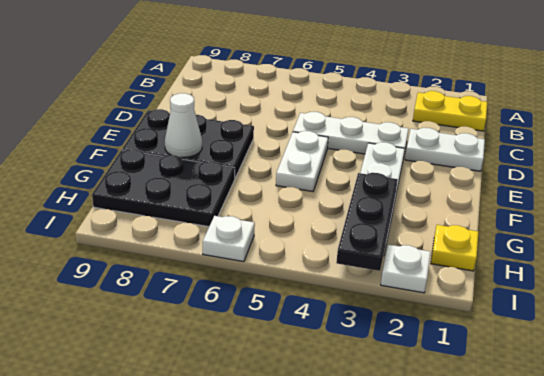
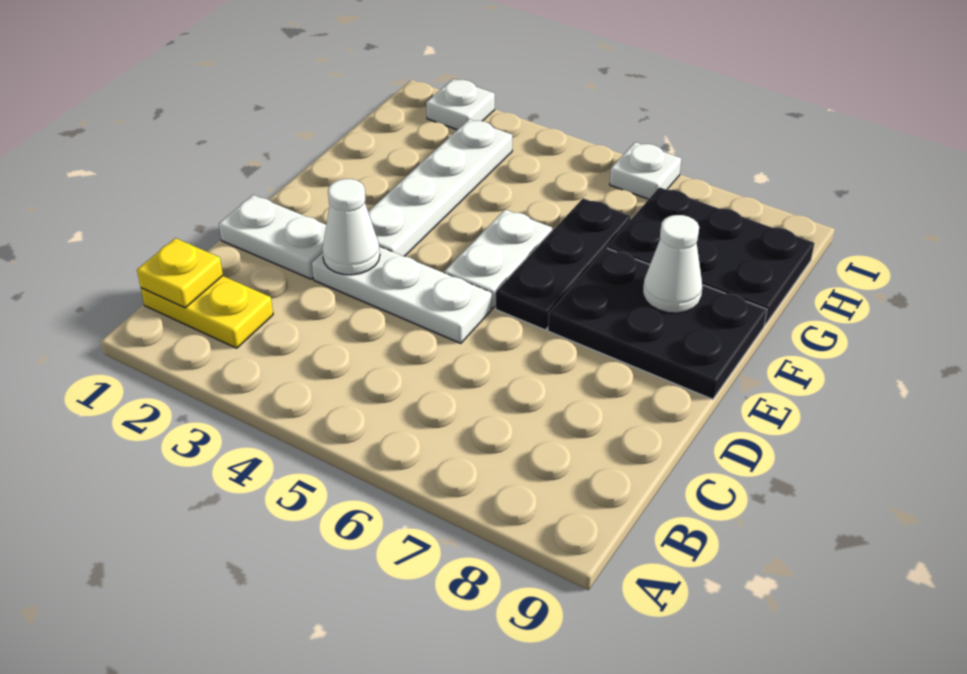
none -> white cone D3 level 2
black plate G3:I3 level 2 -> black plate E6:G6 level 1
yellow plate H1 level 1 -> yellow plate B1 level 2

